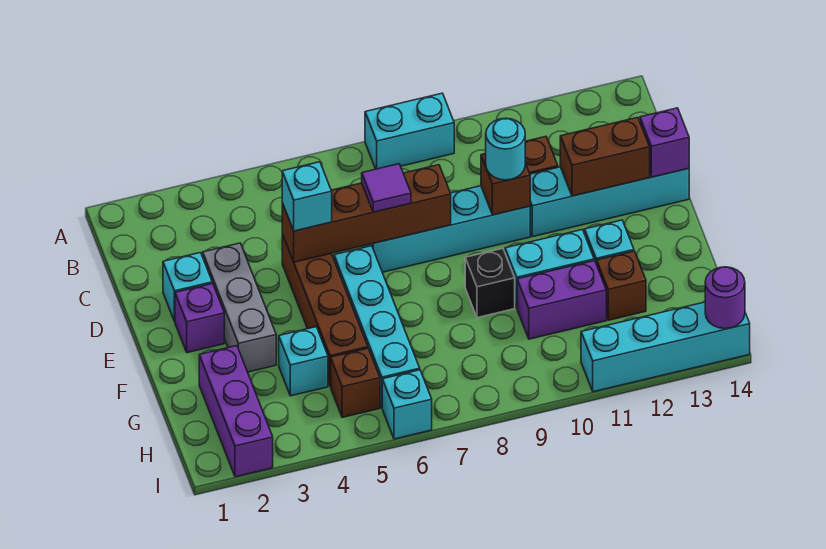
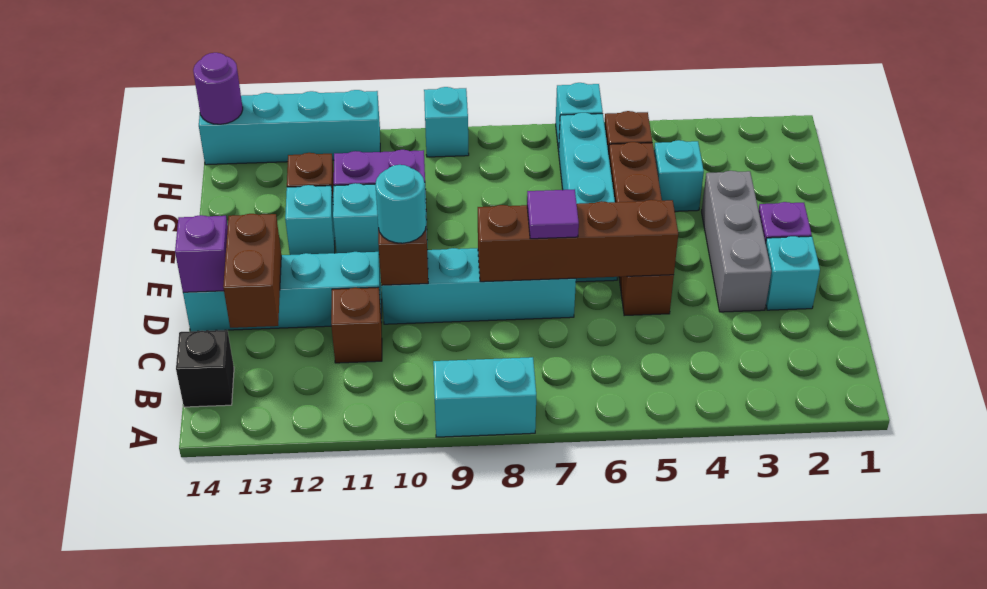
cyan brick D5 level 3 -> cyan brick I9 level 1
brown brick D12:D13 level 2 -> brown brick C13:D13 level 2
black brick F9 level 1 -> black brick B14 level 1
purple brick G2:I2 level 1 -> none

